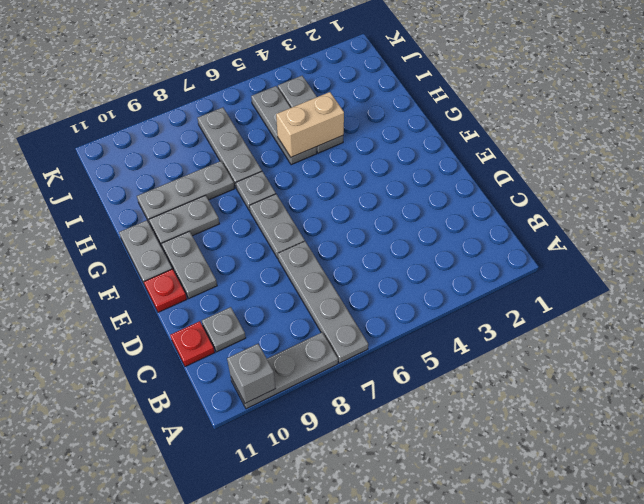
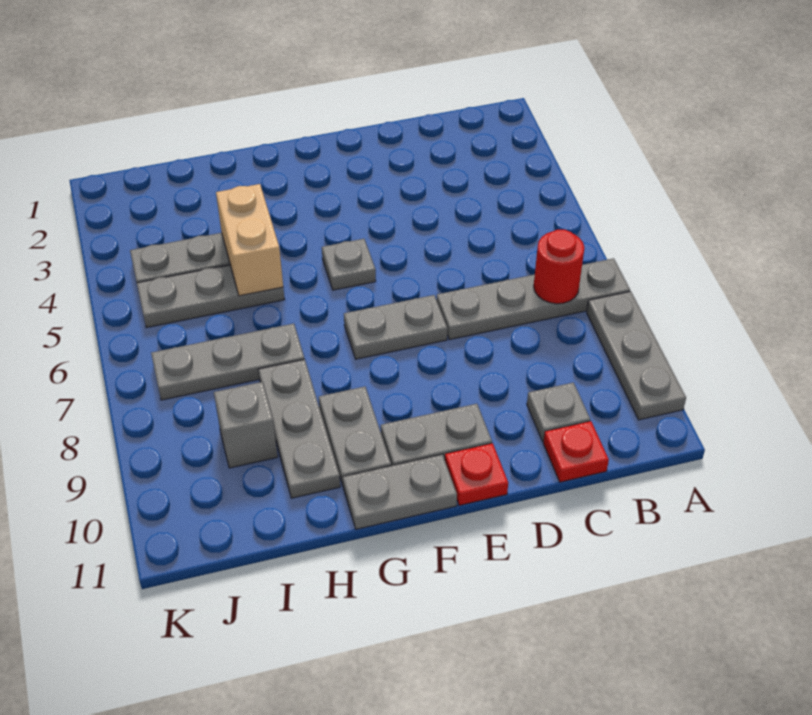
grey brick A10 level 2 -> grey brick I9 level 1
none -> red round brick B7 level 2
grey plate G7 level 1 -> grey plate F5 level 1

